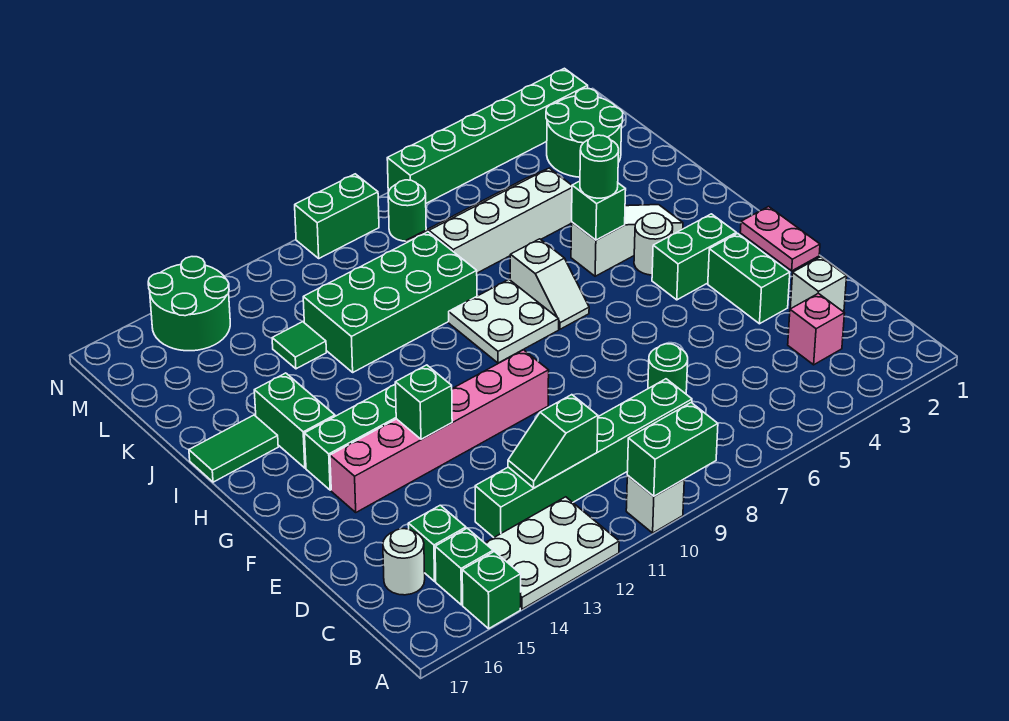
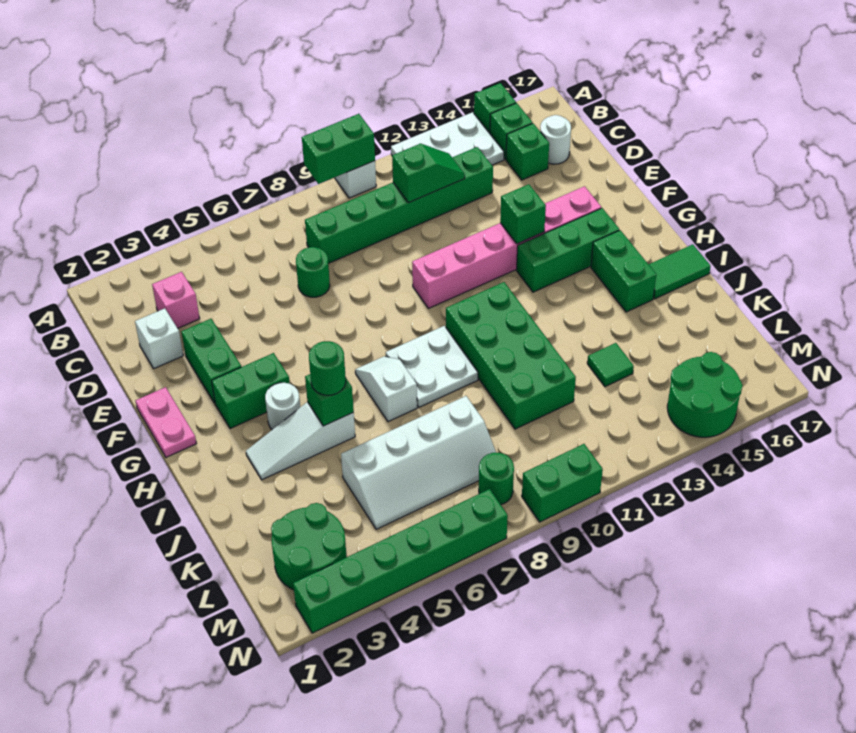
green brick J9:K12 level 1 -> green brick H10:K11 level 1

